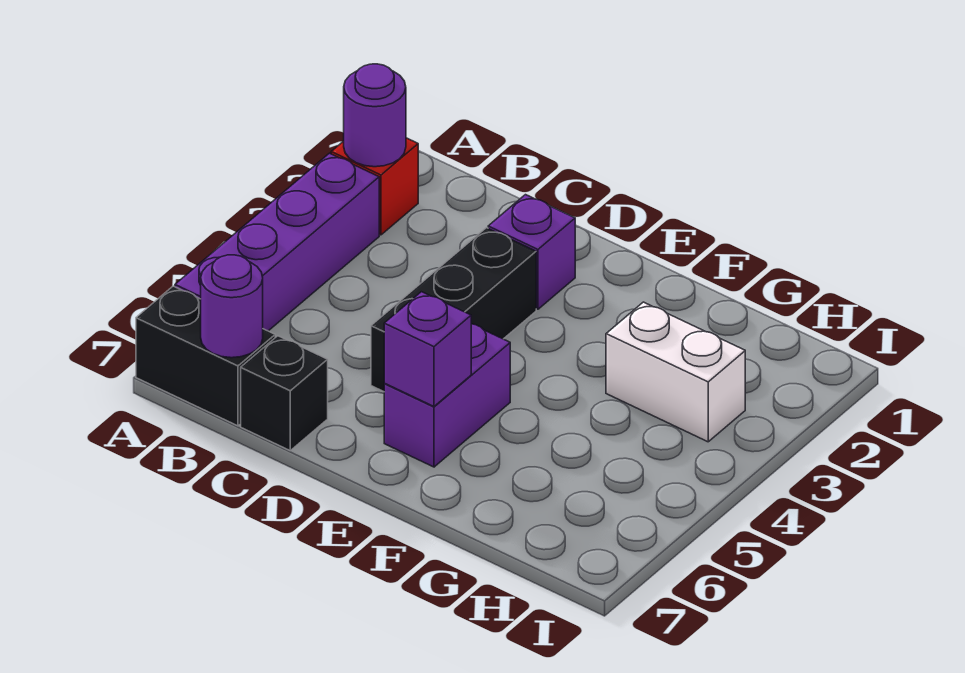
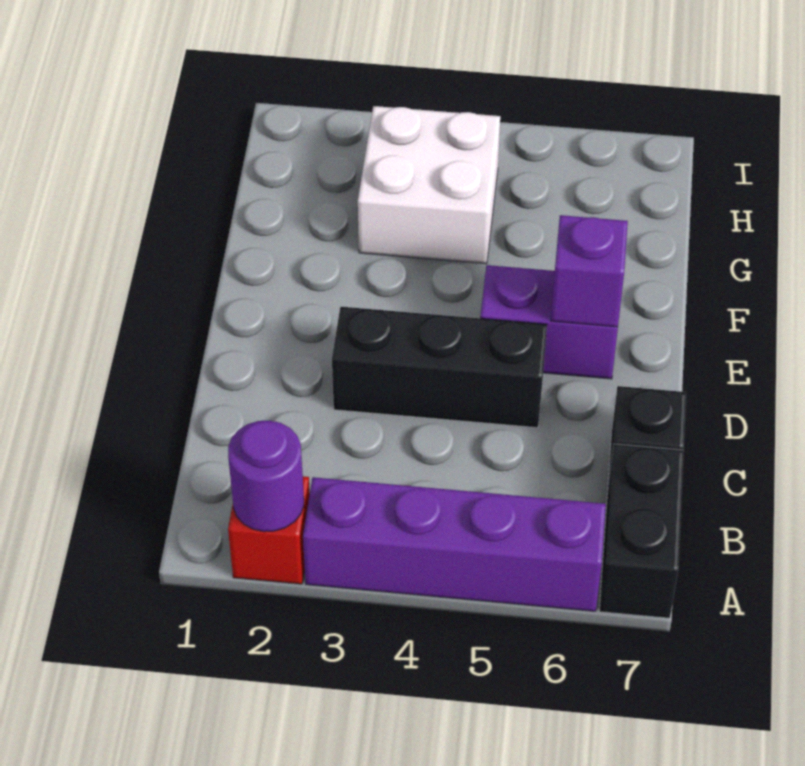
purple round brick B7 level 2 -> none
purple brick D2 level 1 -> none
white brick G3:H3 level 1 -> white brick G3:H4 level 1

